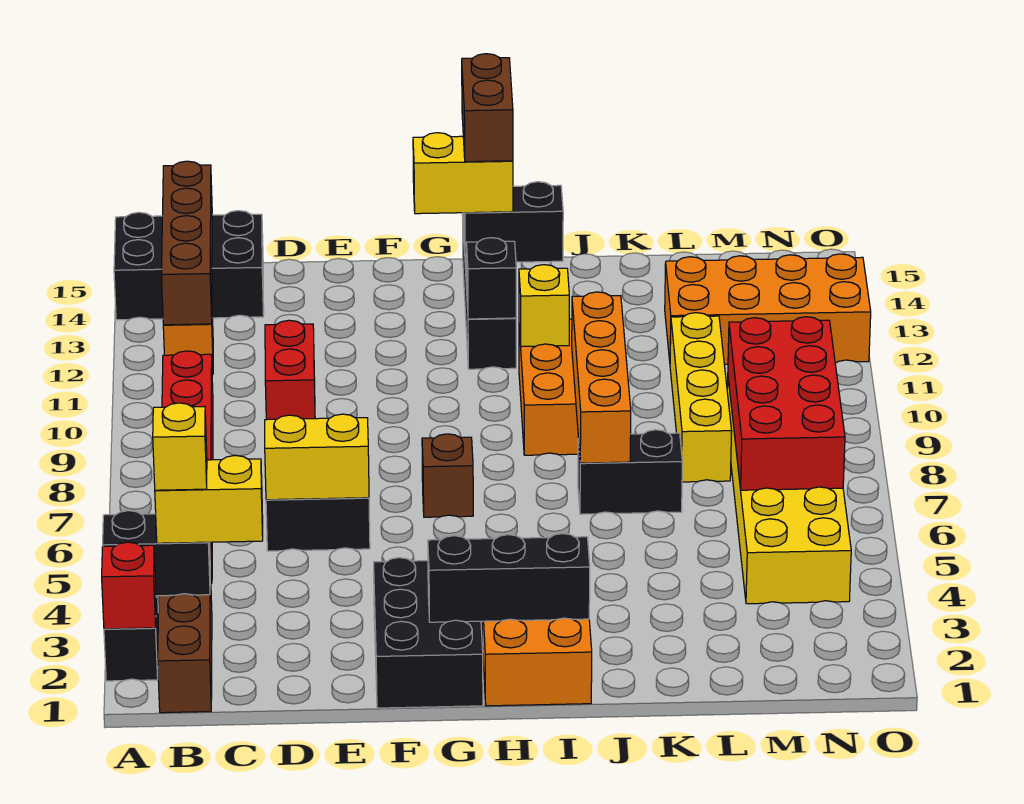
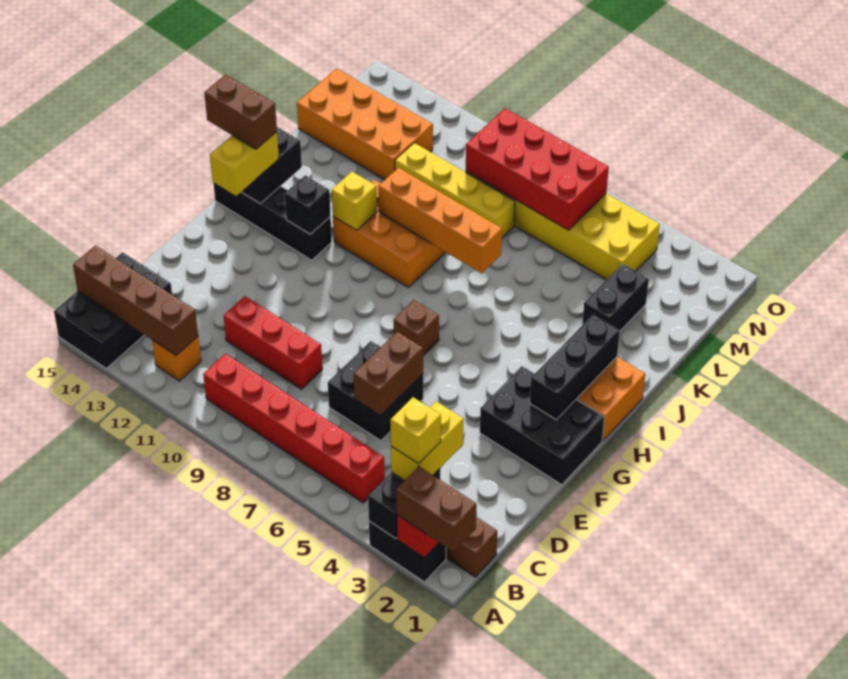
none -> brown brick A1:A2 level 3
yellow brick D6:E6 level 2 -> brown brick D6:E6 level 2
red brick D10:D11 level 1 -> red brick D9:D11 level 1
black brick J7:K7 level 1 -> black brick K3:L3 level 1
orange brick L12:O13 level 1 -> orange brick L12:M15 level 1

